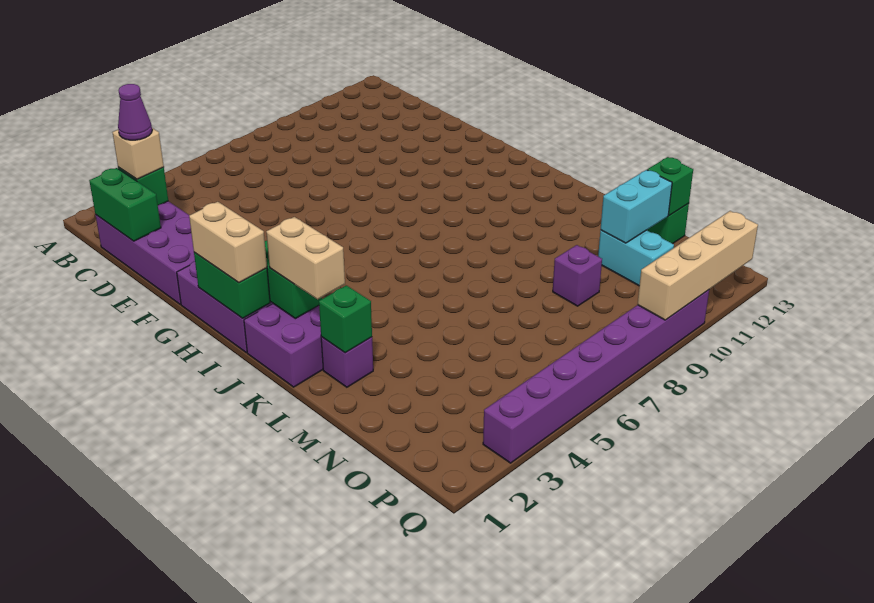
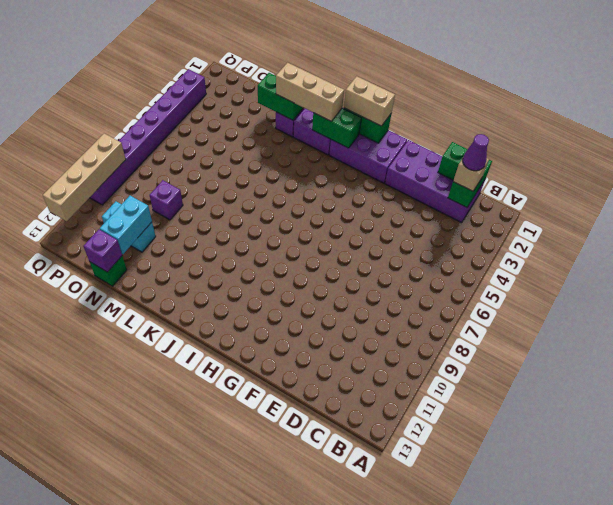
tan brick J2:K2 level 3 -> tan brick J2:L2 level 3
green brick L2 level 2 -> green brick L2:M2 level 2
green brick N13 level 2 -> purple brick N13 level 2

